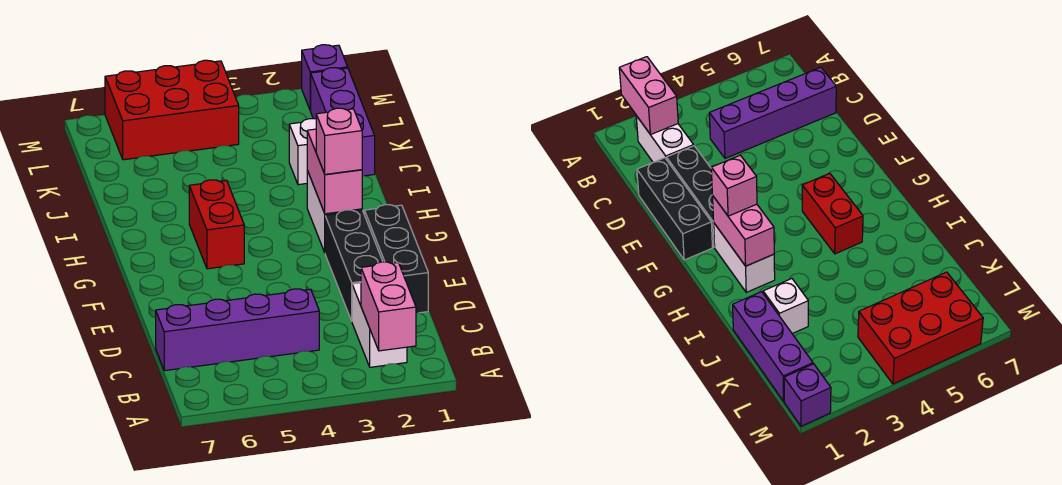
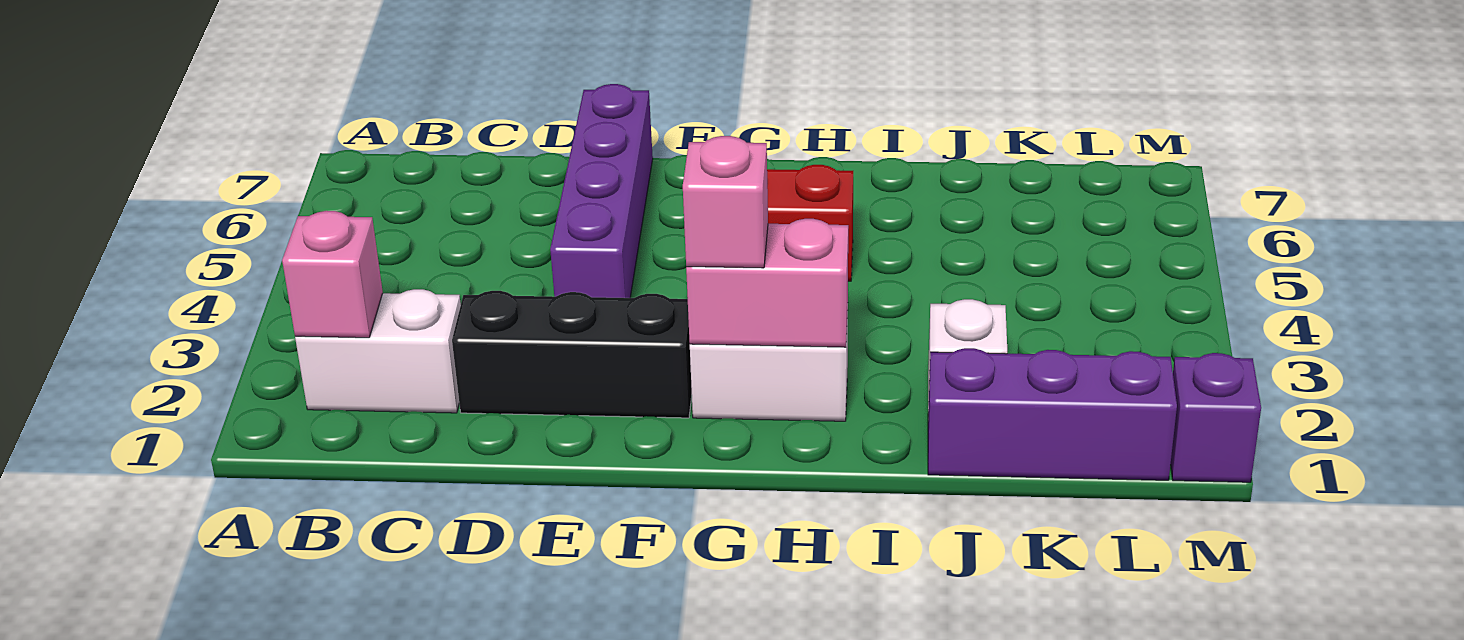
pink brick A2:B2 level 2 -> pink brick B2 level 2
purple brick C4:C7 level 1 -> purple brick E4:E7 level 1
black brick D1:F1 level 1 -> none
red brick L4:M6 level 1 -> none

